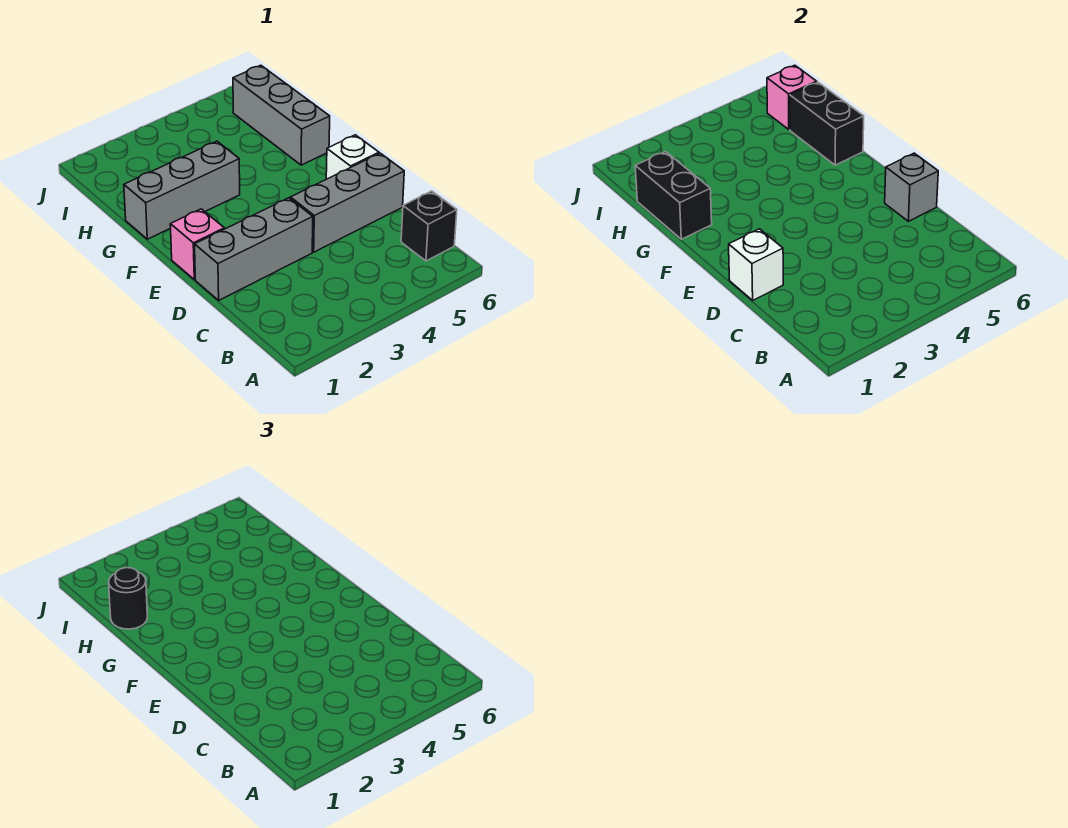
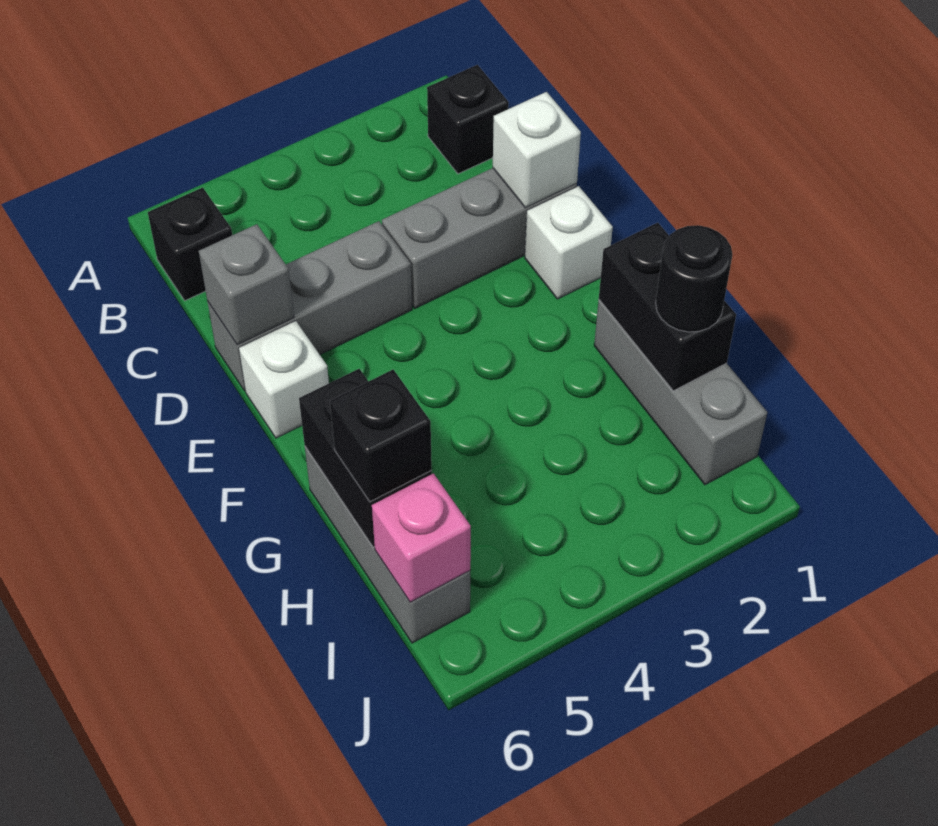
none -> black brick B1 level 1
pink brick E1 level 1 -> white brick E1 level 1
grey brick G1:G3 level 1 -> grey brick G1:I1 level 1
none -> black brick H6 level 3

